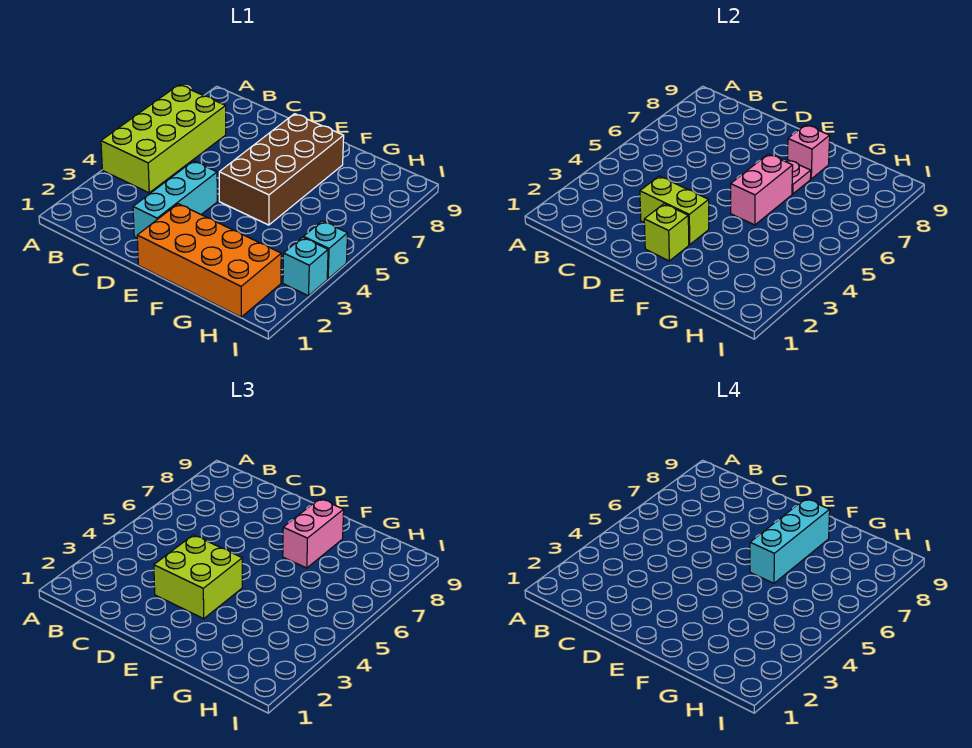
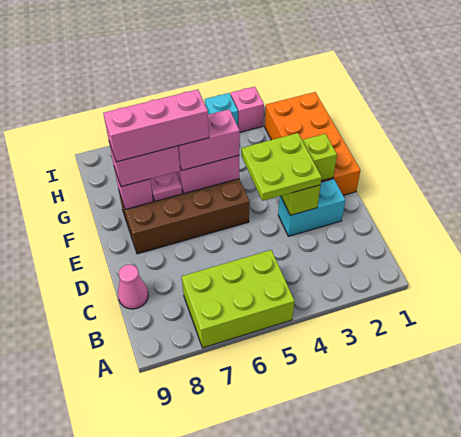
lime brick A4:B7 level 1 -> lime brick A5:B7 level 1
none -> pink cone C9 level 1
cyan brick D2:D4 level 1 -> cyan brick D2:D3 level 1
lime brick D3:E4 level 3 -> lime plate D3:E4 level 3
none -> pink brick F5:F6 level 3
cyan brick F6:F8 level 4 -> pink brick F6:F8 level 4
cyan brick I3 level 1 -> pink brick I3 level 1

